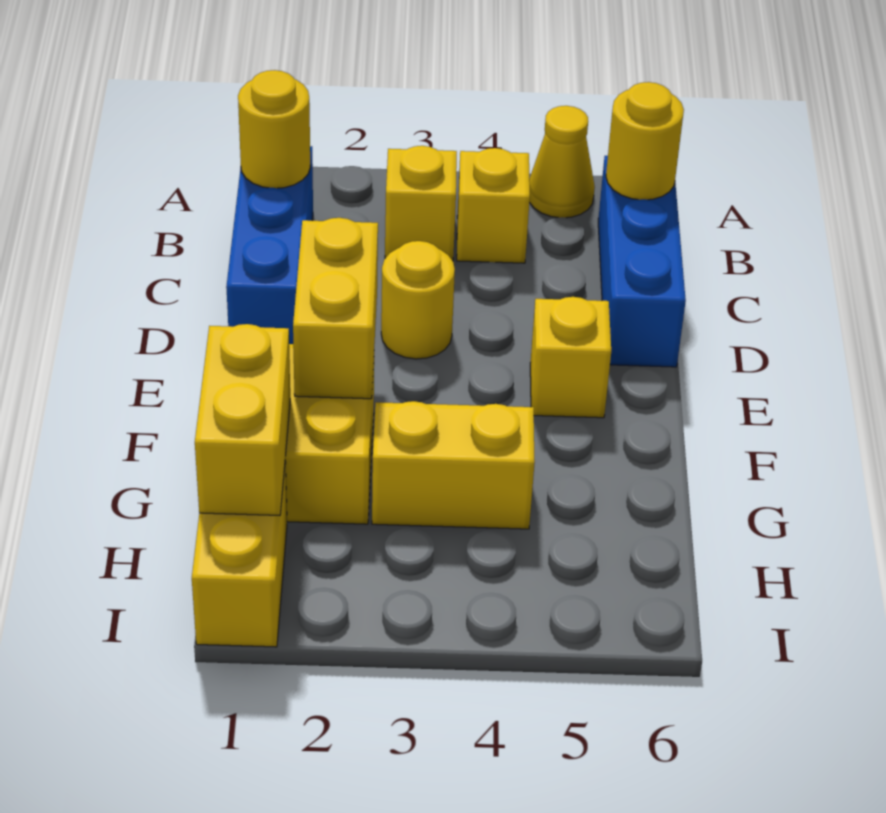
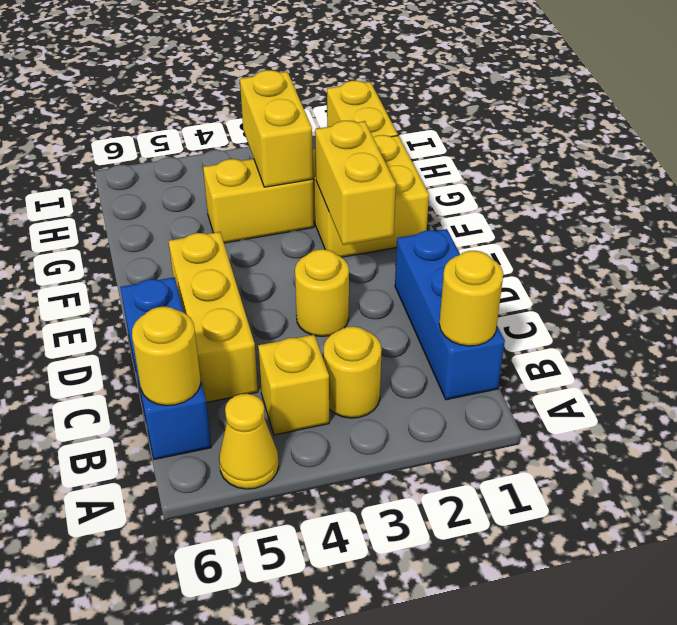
yellow brick B3 level 1 -> yellow round brick B3 level 1
yellow brick E5 level 1 -> yellow brick C5:E5 level 1
yellow brick G1:H1 level 2 -> yellow brick G3:H3 level 2

